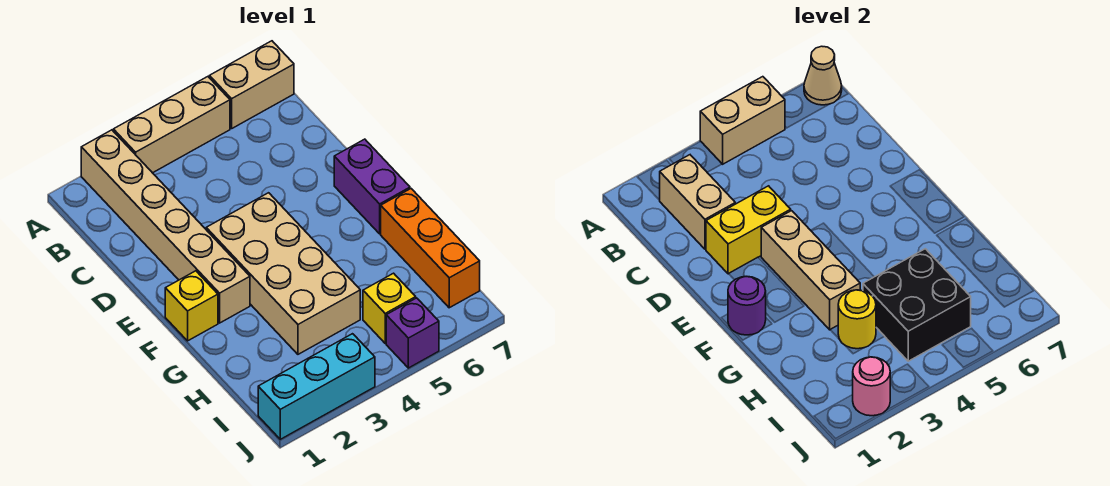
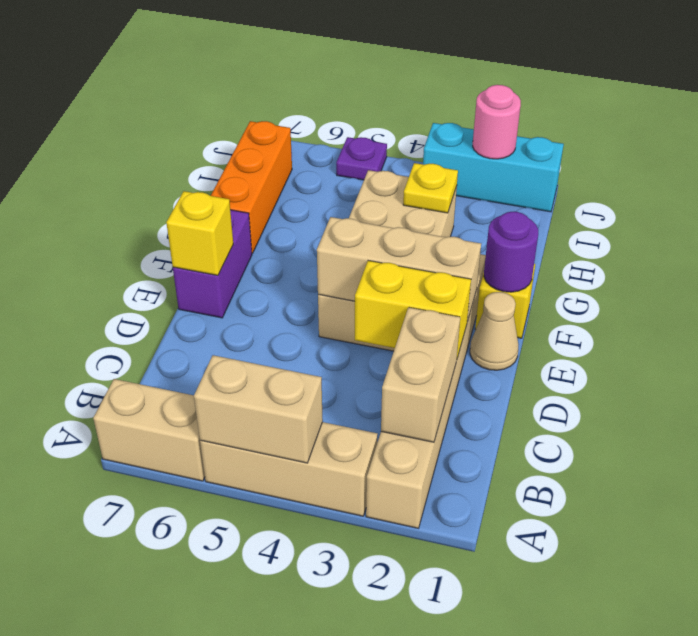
tan cone A7 level 2 -> tan cone E1 level 1
tan brick E3:G3 level 2 -> tan brick E2:E4 level 2
yellow round brick H3 level 2 -> yellow plate H3 level 2
black brick H4:I5 level 2 -> none
yellow brick I5 level 1 -> yellow brick E7 level 2
purple brick J5 level 1 -> purple plate J5 level 1

